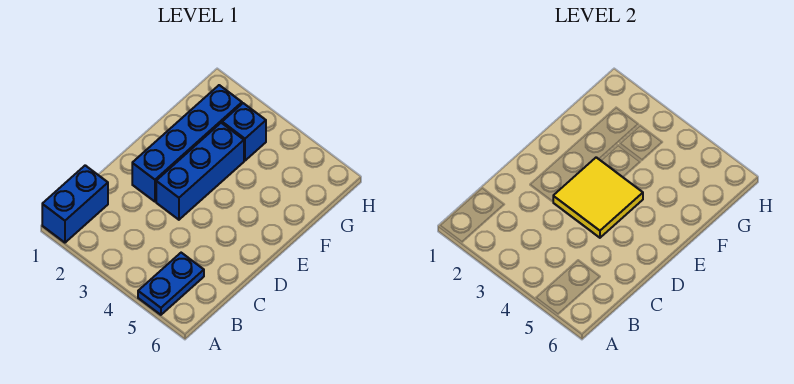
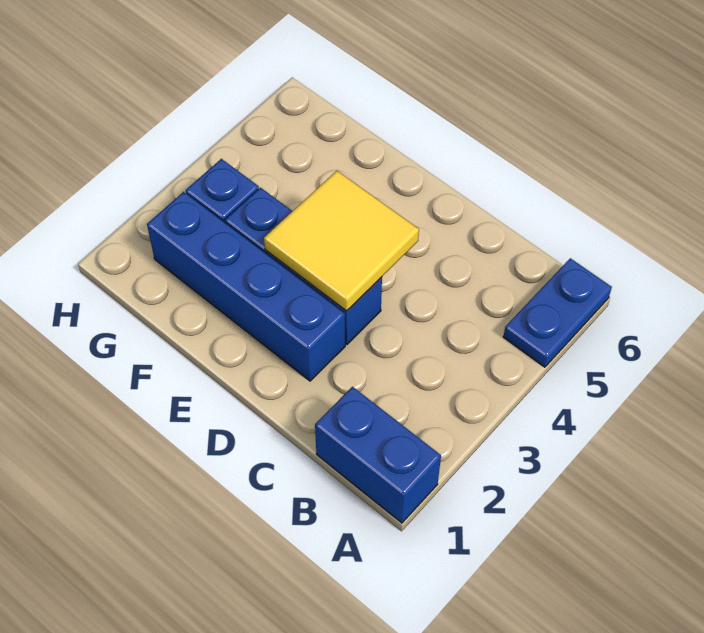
blue plate A5:B5 level 1 -> blue plate A5:A6 level 1

